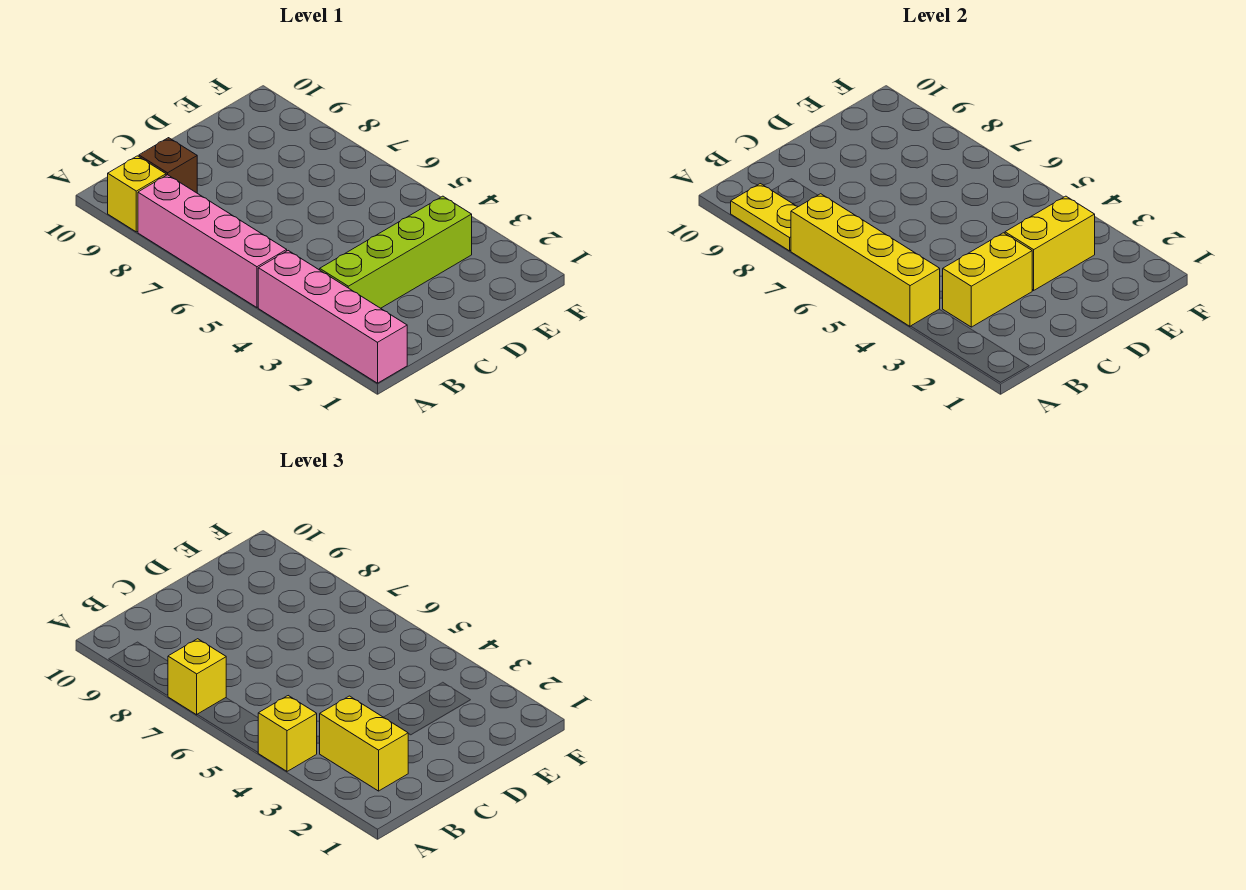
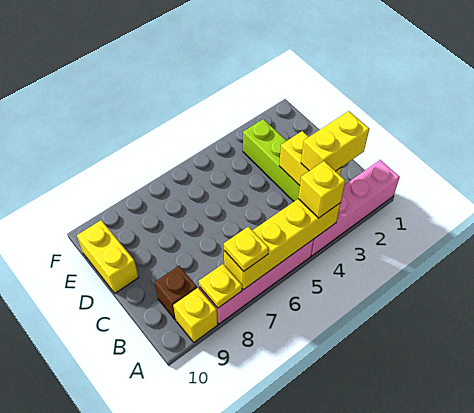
yellow brick A7 level 3 -> yellow plate A7 level 3
yellow plate A8:A9 level 2 -> yellow plate A8 level 2
yellow brick D3:E3 level 2 -> yellow brick D10:E10 level 1

